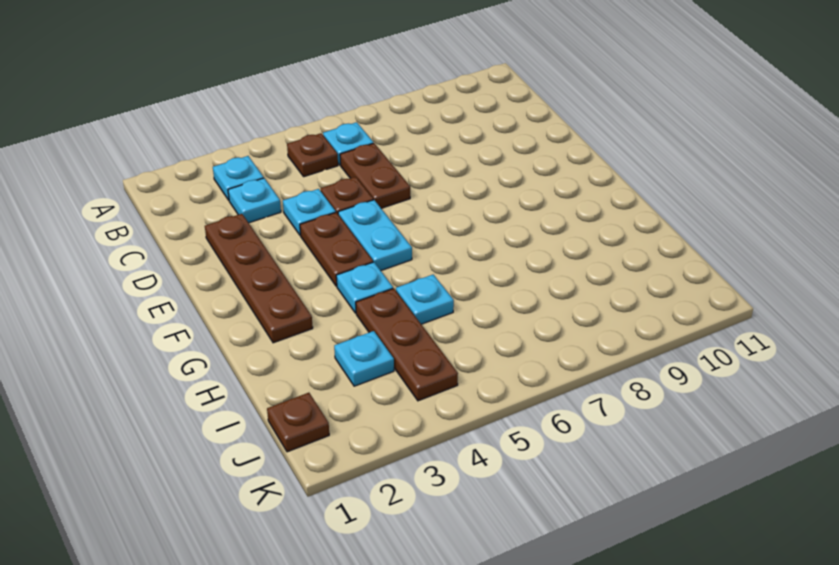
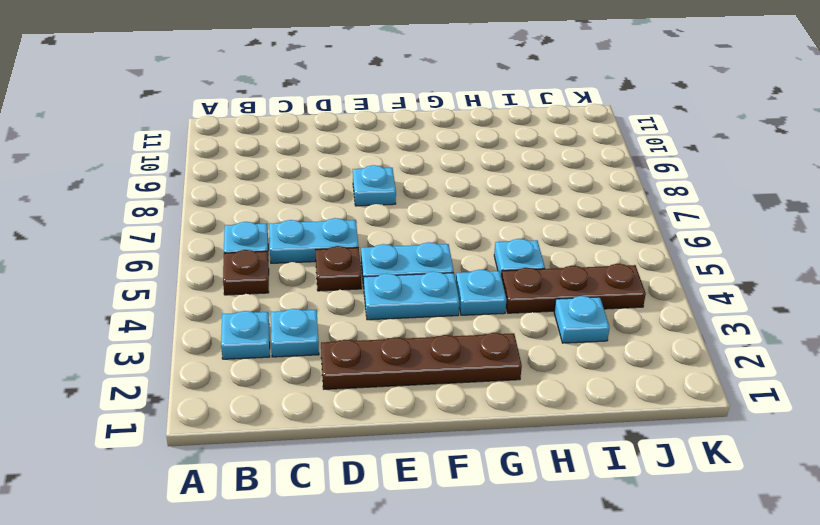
brown plate C6:D6 level 1 -> cyan plate C6:D6 level 1
cyan plate D4 level 1 -> cyan plate E8 level 1
brown plate E4:F4 level 1 -> cyan plate E4:F4 level 1
brown plate J1 level 1 -> none

